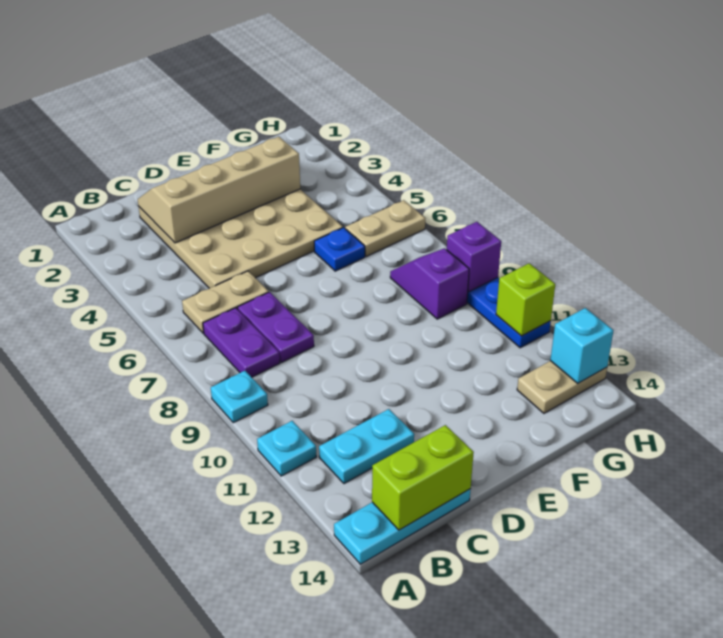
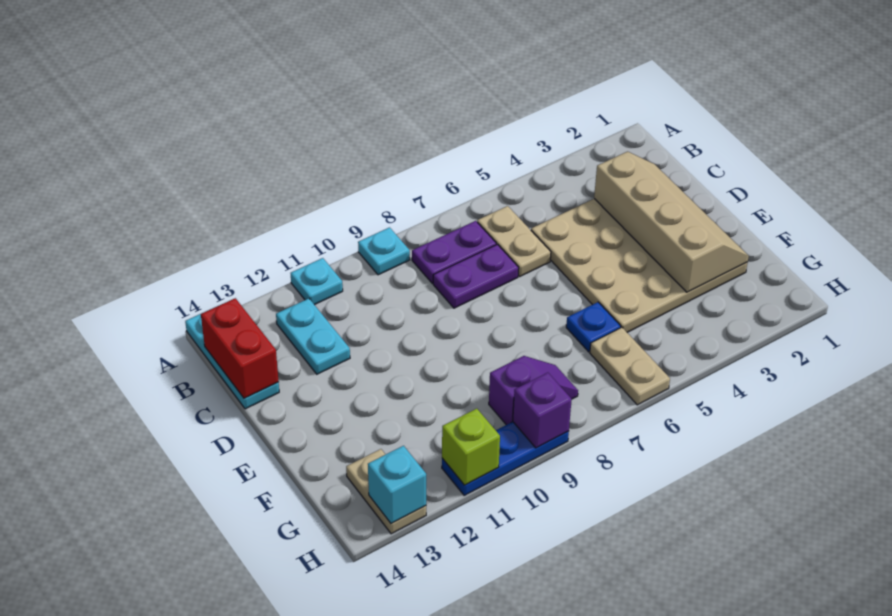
lime brick B14:C14 level 2 -> red brick B14:C14 level 2

